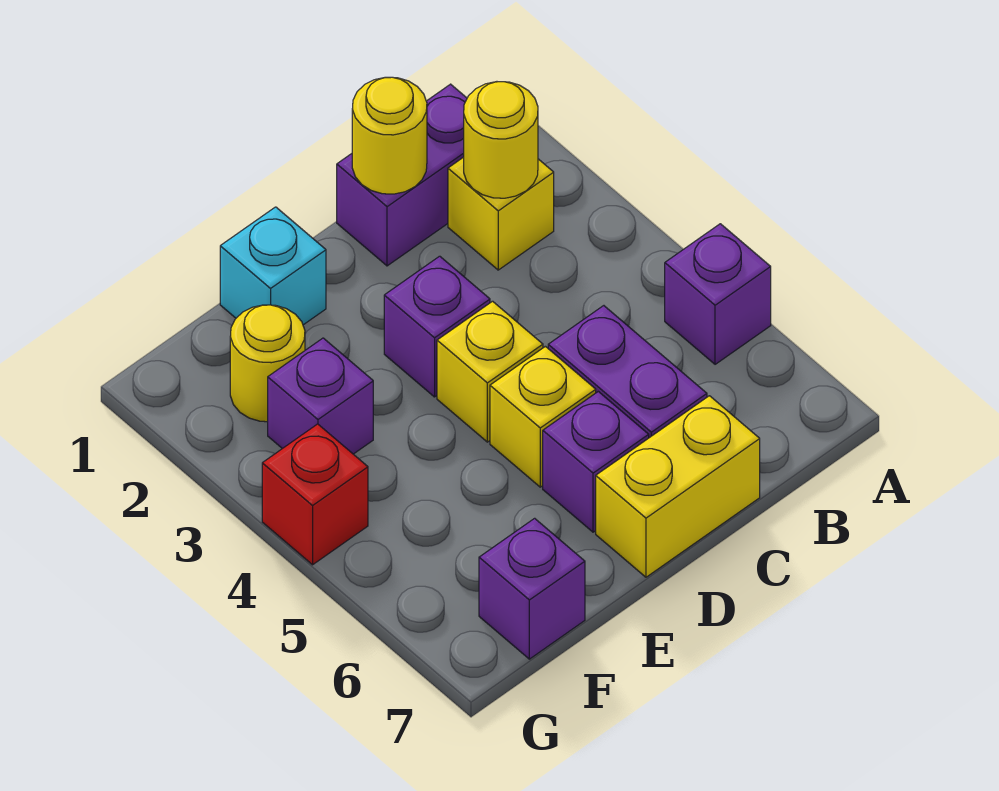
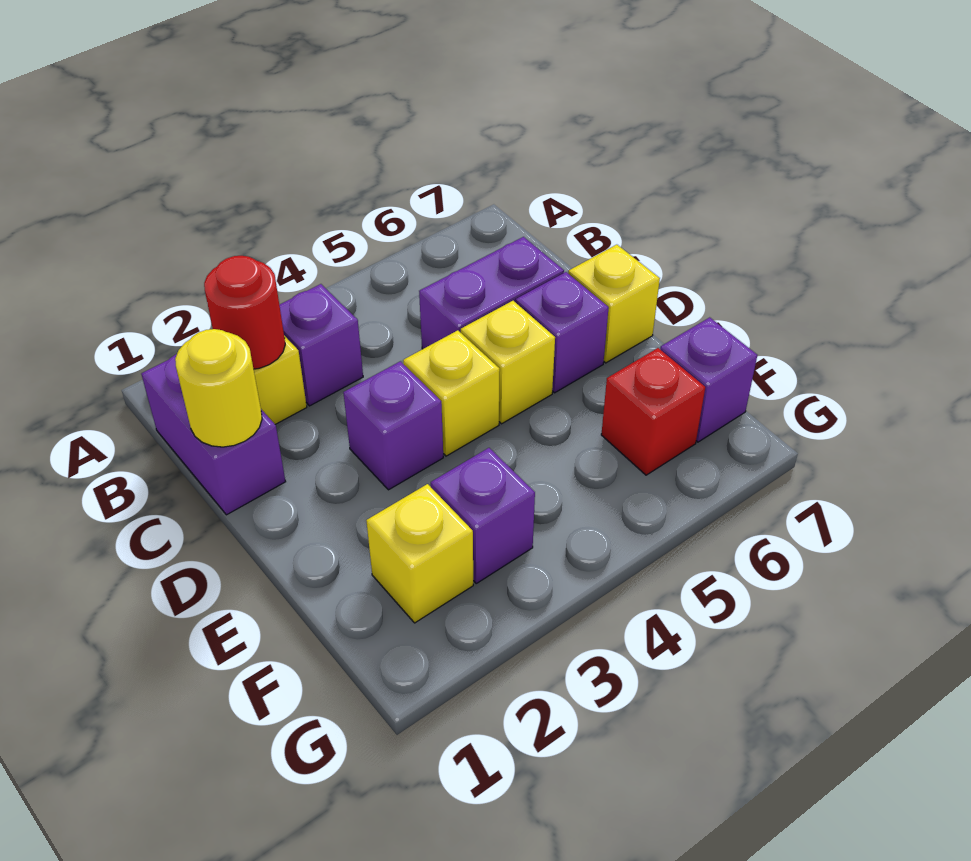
purple brick A5 level 1 -> purple brick B3 level 1
yellow round brick B2 level 2 -> red round brick B2 level 2
yellow brick C7:D7 level 1 -> yellow brick D7 level 1
cyan brick E1 level 1 -> none
yellow round brick F2 level 1 -> yellow brick F2 level 1
red brick G4 level 1 -> red brick F6 level 1

